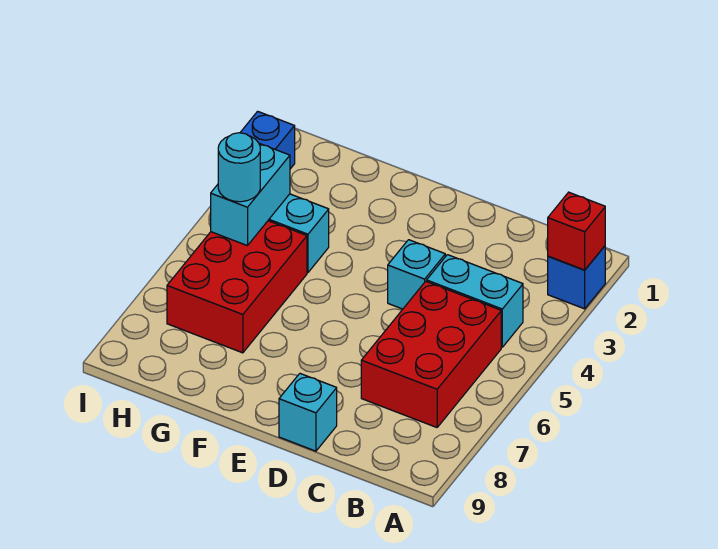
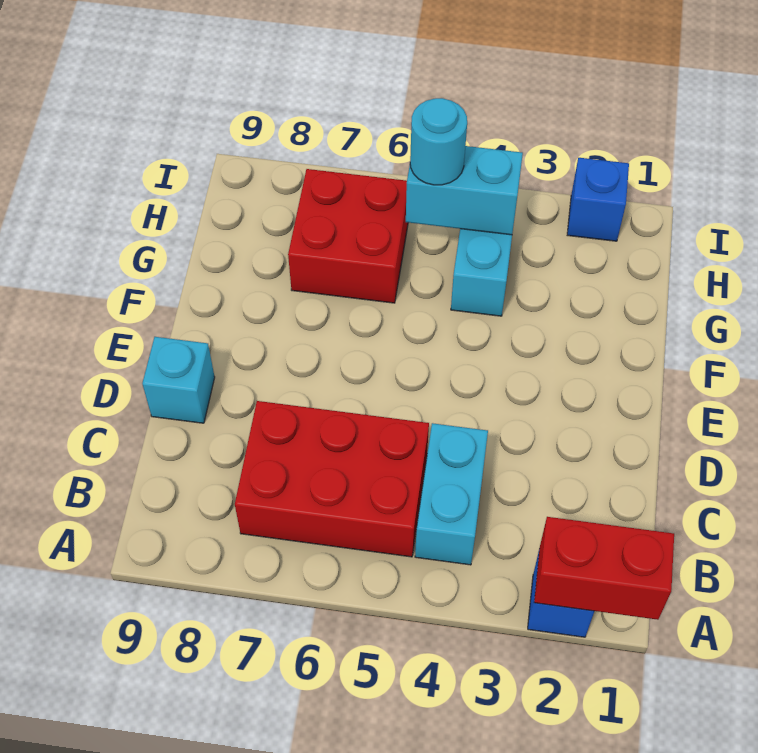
red brick A2 level 2 -> red brick A1:A2 level 2
cyan brick D4 level 1 -> none
red brick G5:H7 level 1 -> red brick G6:H7 level 1

